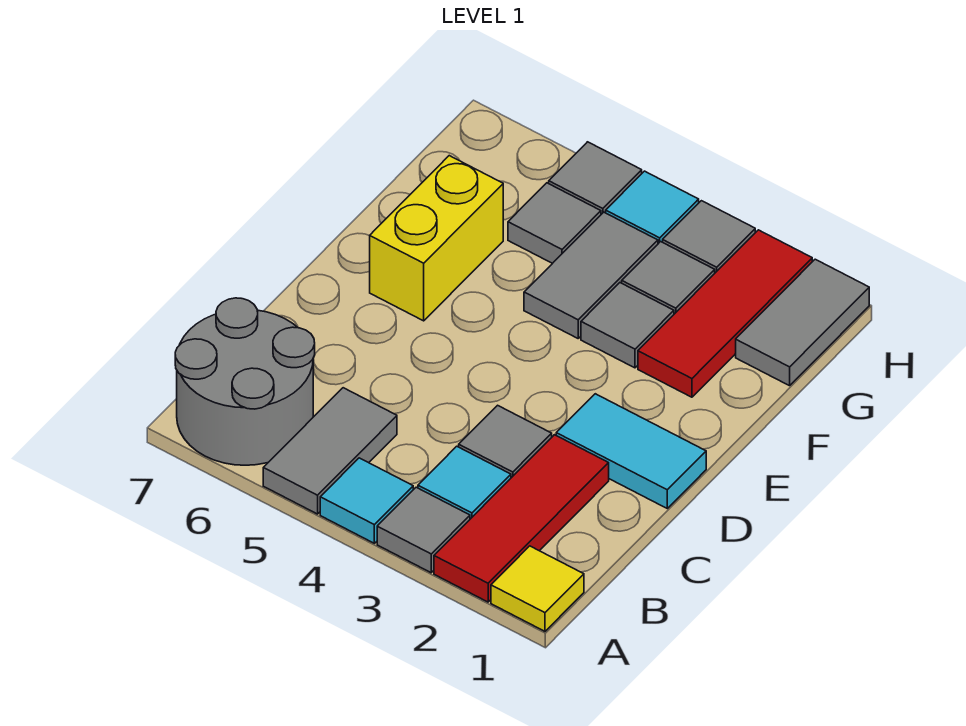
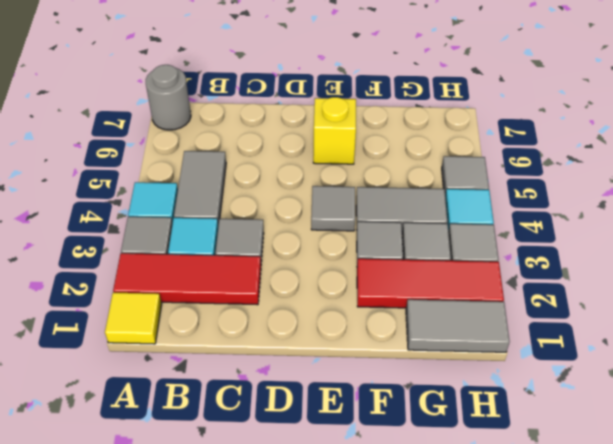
grey tile A5:B5 level 1 -> grey tile B4:B5 level 1
grey round brick A6:B7 level 1 -> grey round brick A7 level 1
cyan tile D1:D2 level 1 -> none
yellow brick E6:F6 level 1 -> yellow brick E6 level 1
grey tile G5 level 1 -> grey tile E4 level 1

